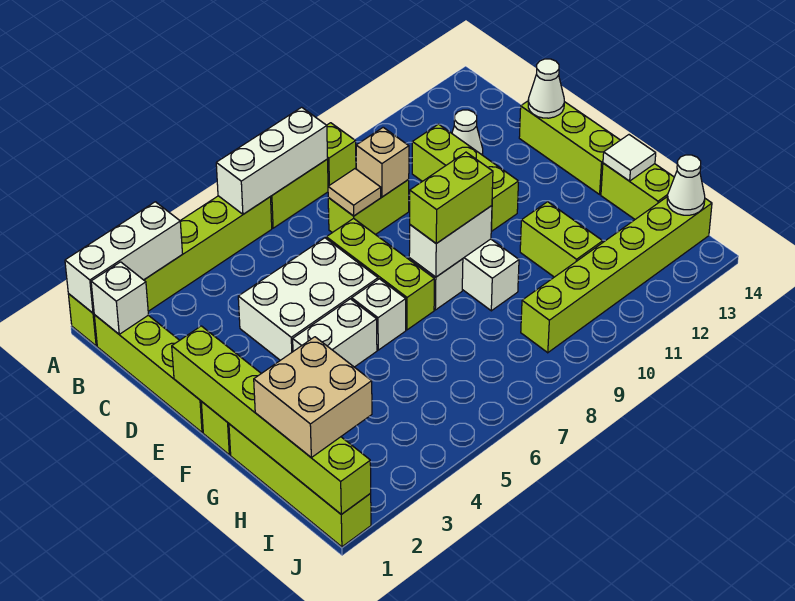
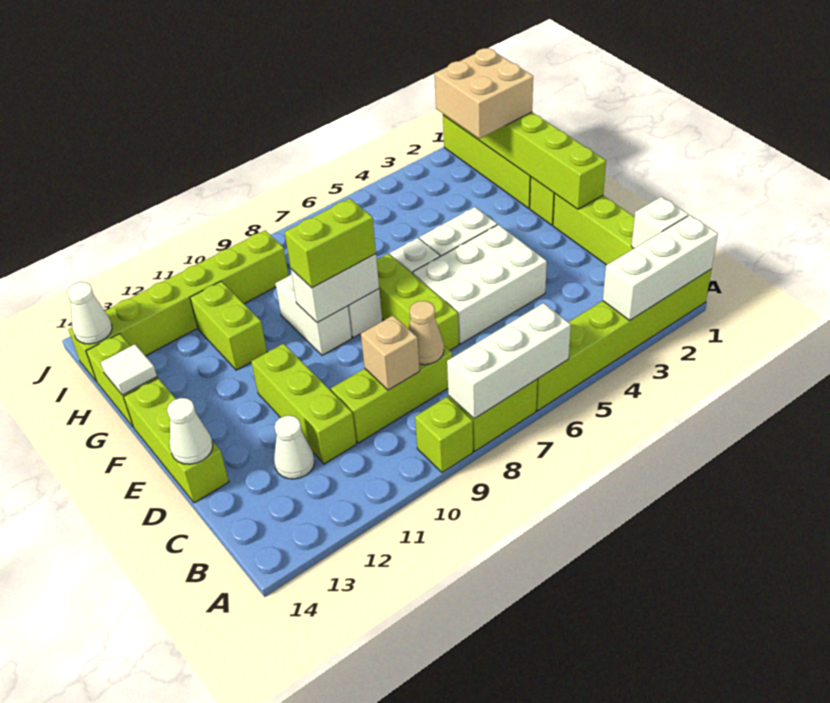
lime brick C8:C9 level 1 -> lime brick C8:C10 level 1
tan tile C8 level 2 -> tan cone C8 level 2

